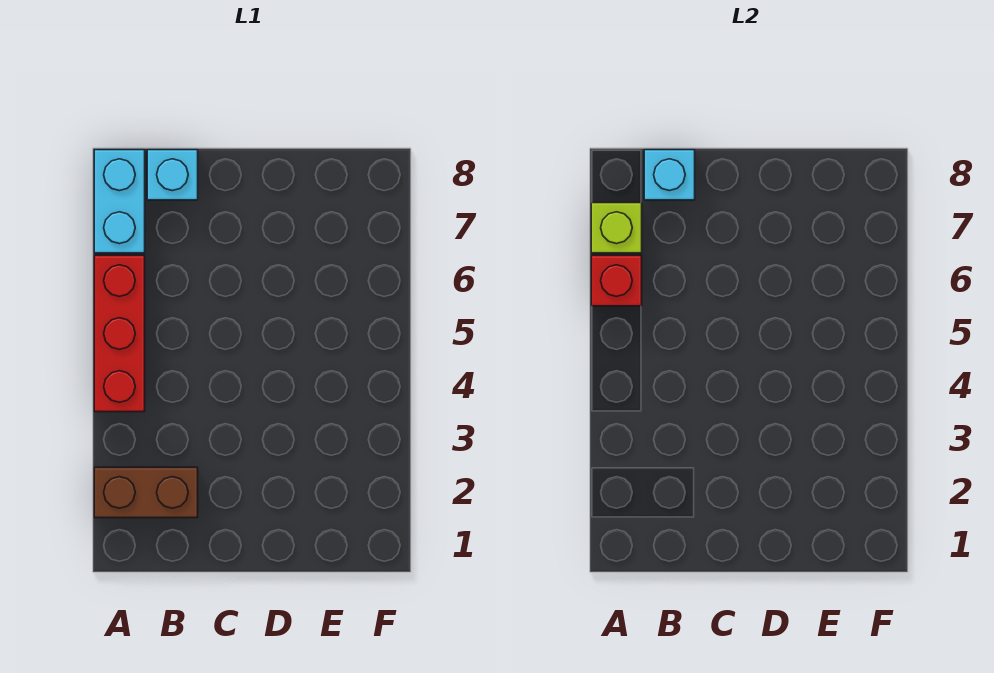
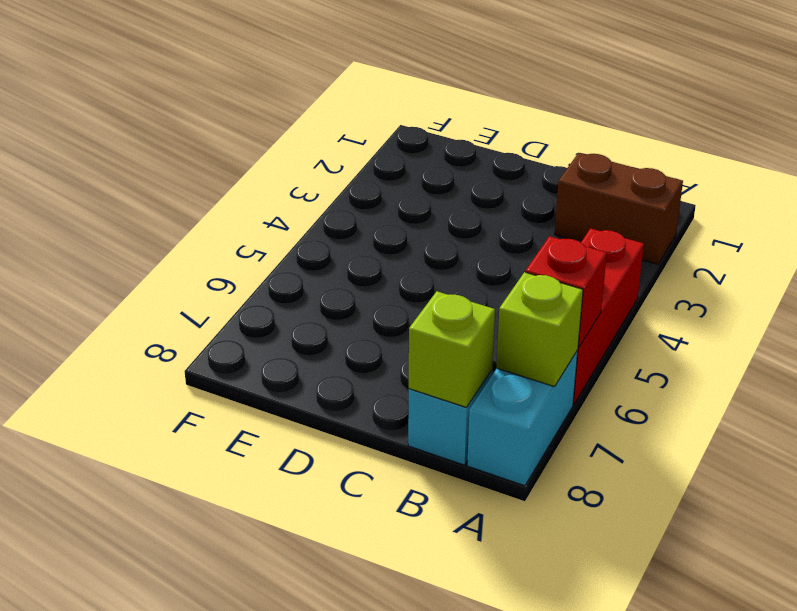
cyan brick B8 level 2 -> lime brick B8 level 2

